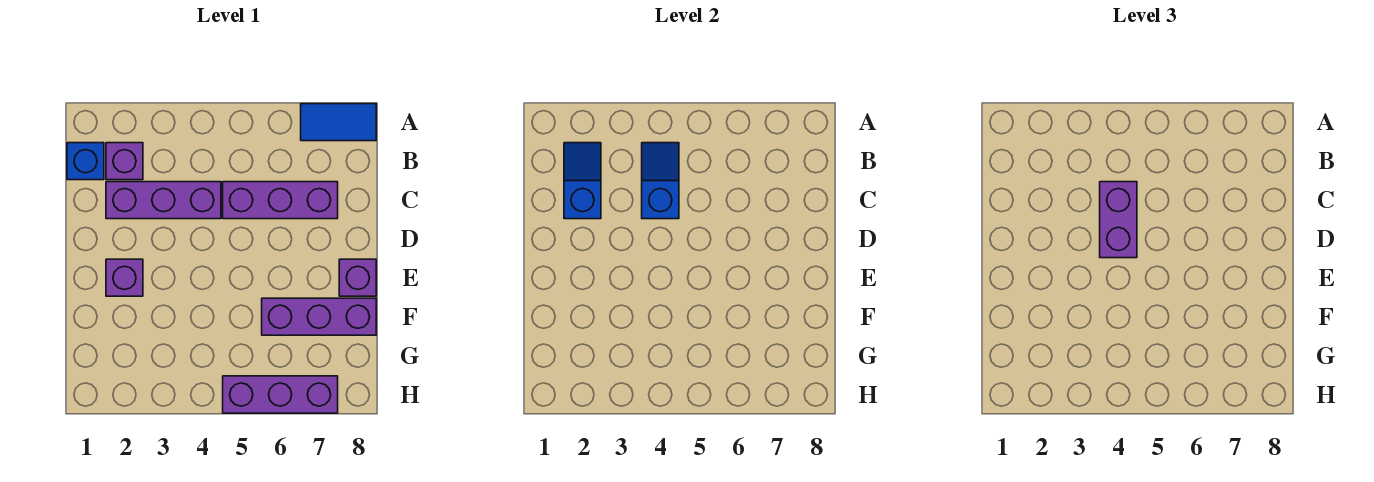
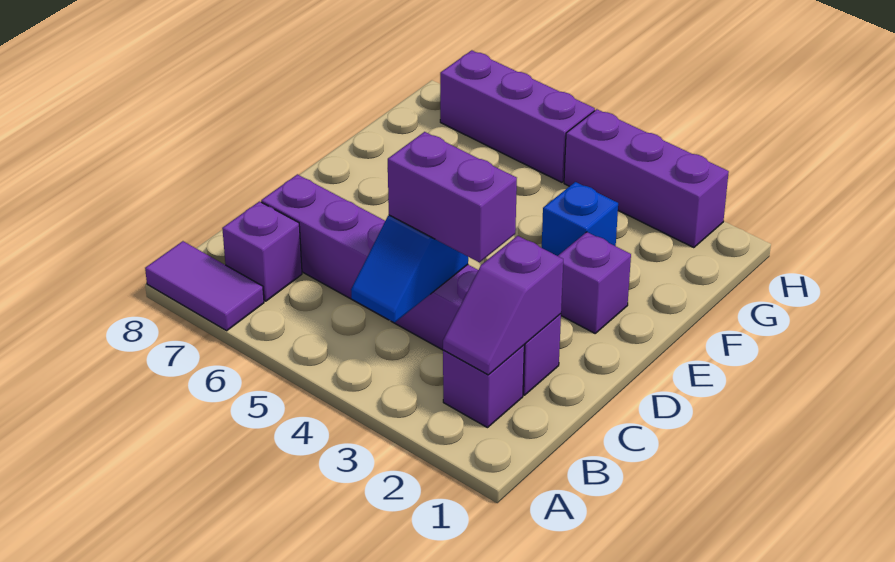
blue tile A7:A8 level 1 -> purple tile A7:A8 level 1
blue brick B1 level 1 -> blue brick F3 level 1
blue slope B2:C2 level 2 top C -> purple slope B2:C2 level 2 top C
purple brick C4:D4 level 3 -> purple brick C3:C4 level 3
purple brick E8 level 1 -> purple brick B7 level 1
purple brick F6:F8 level 1 -> purple brick H2:H4 level 1

